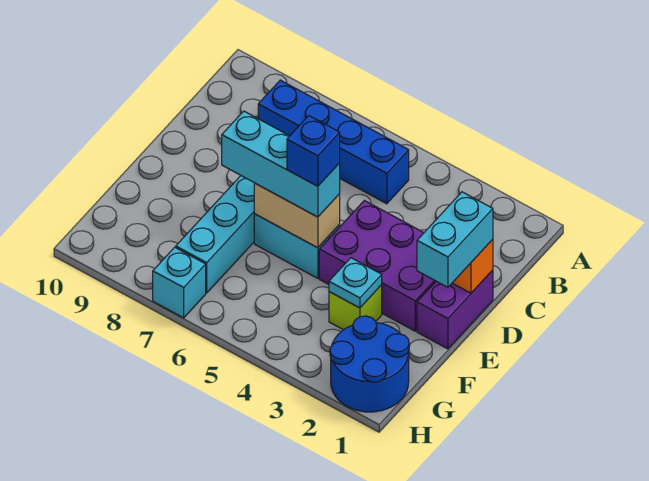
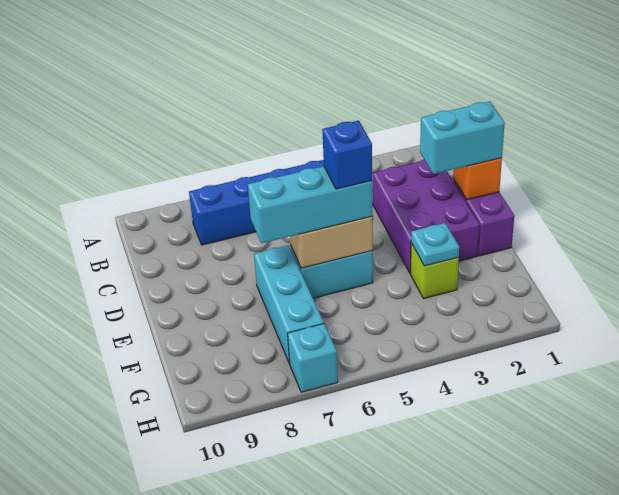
cyan brick D1:E1 level 3 -> cyan brick D1:D2 level 3
purple brick D2:E4 level 1 -> purple brick C2:E3 level 1
blue round brick G1:H2 level 1 -> none

